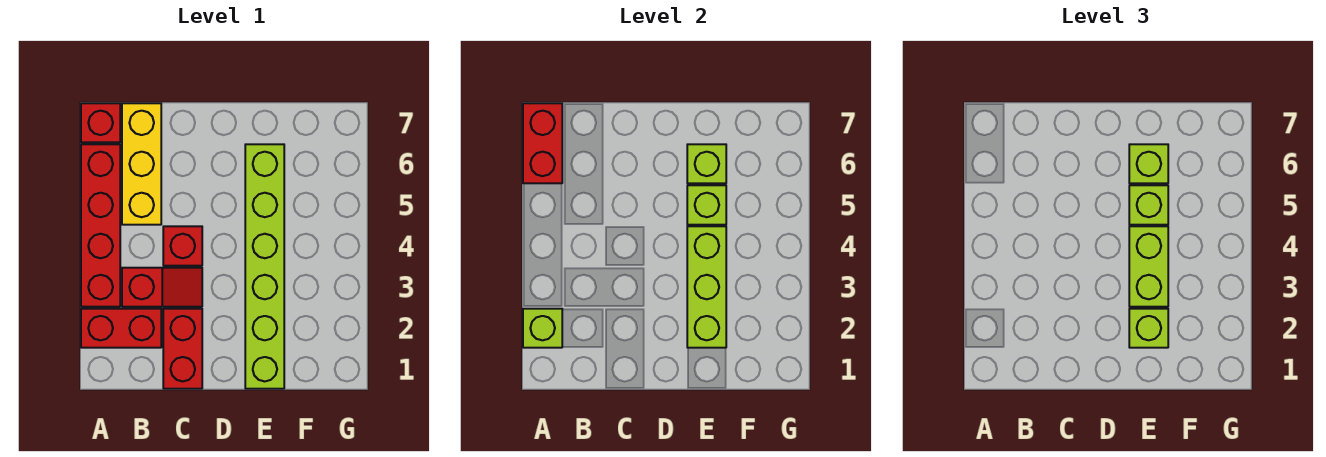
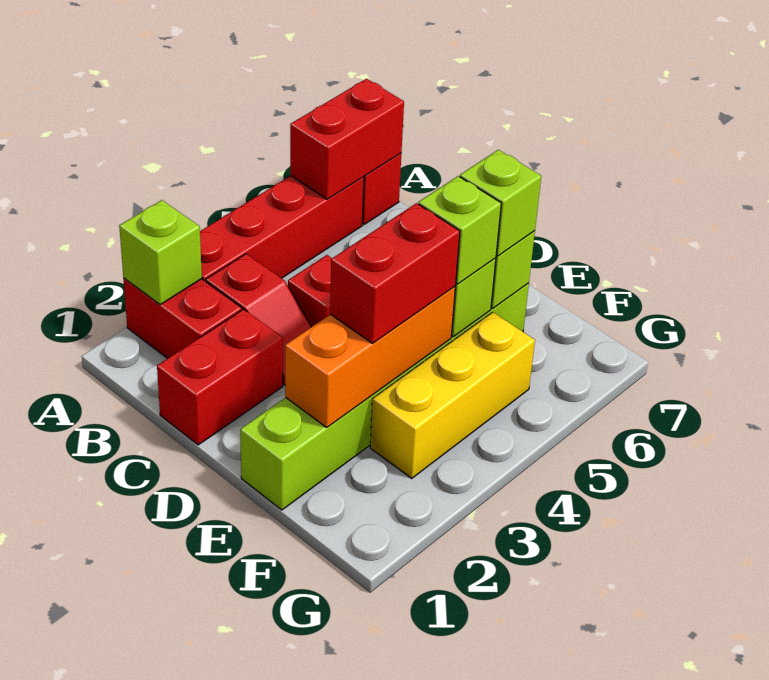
yellow brick B5:B7 level 1 -> yellow brick F3:F5 level 1
lime brick E2:E4 level 2 -> orange brick E2:E4 level 2
lime brick E2 level 3 -> none
lime brick E3:E4 level 3 -> red brick E3:E4 level 3

